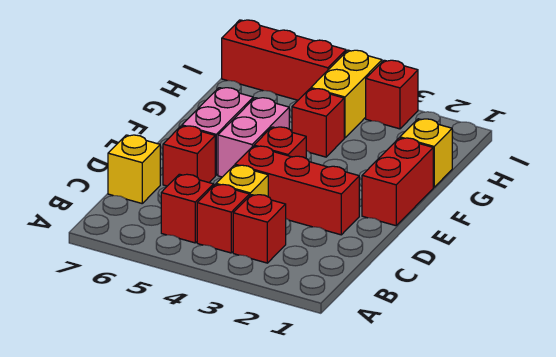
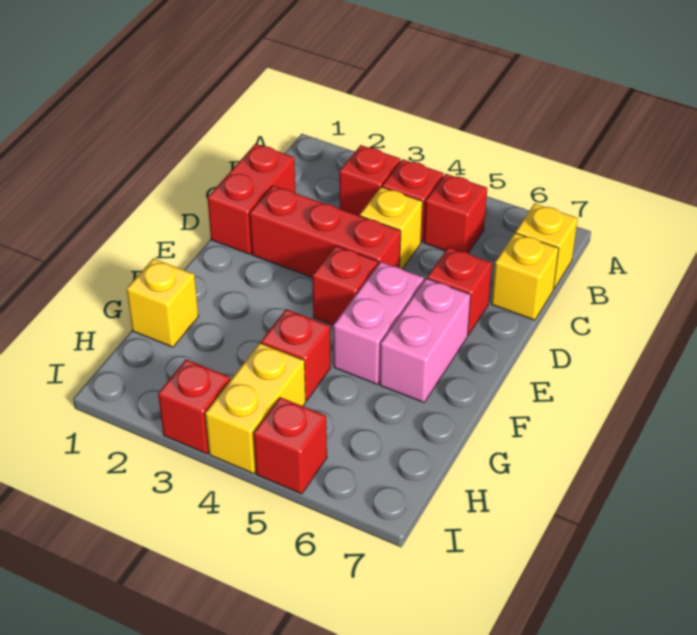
none -> yellow brick B7 level 1
red brick E1:F1 level 1 -> red brick C1:D1 level 1
red brick I5:I7 level 1 -> red brick I5 level 1

